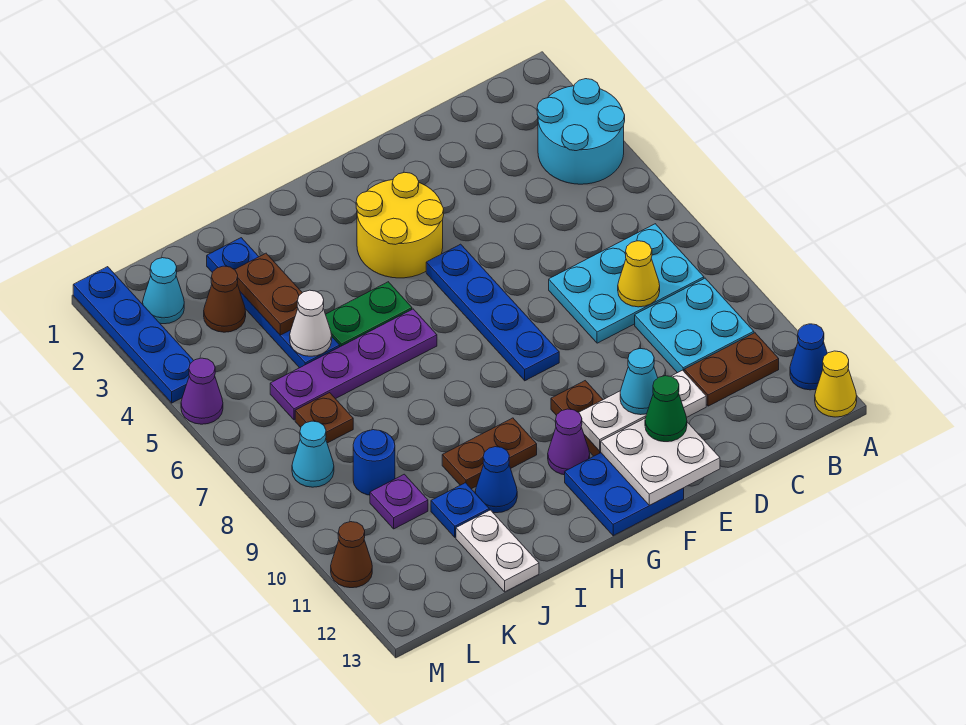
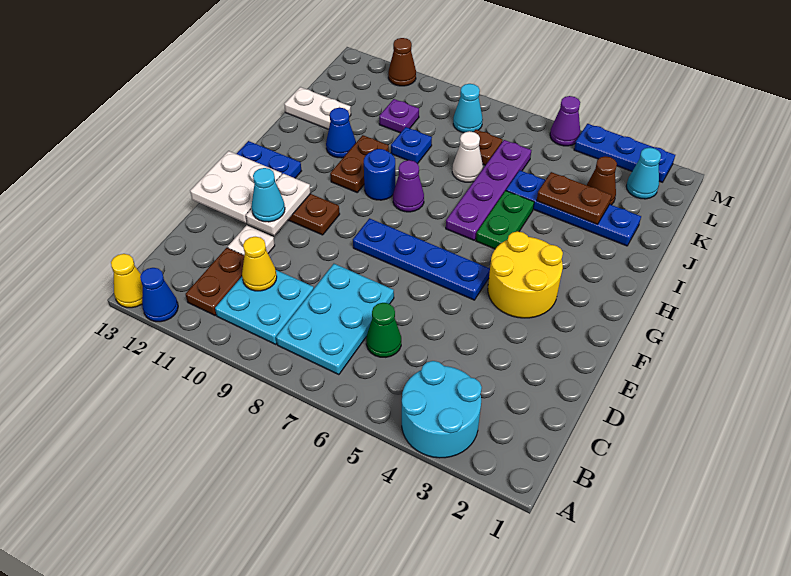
yellow cone C8 level 2 -> yellow cone C10 level 2
green cone E12 level 3 -> green cone C6 level 1
purple cone G11 level 1 -> purple cone H8 level 1
white cone J5 level 2 -> white cone J7 level 1
blue plate J11 level 1 -> blue plate J9 level 1
blue round brick K9 level 1 -> blue round brick H9 level 1
blue plate M1:M4 level 1 -> blue plate M2:M4 level 1

